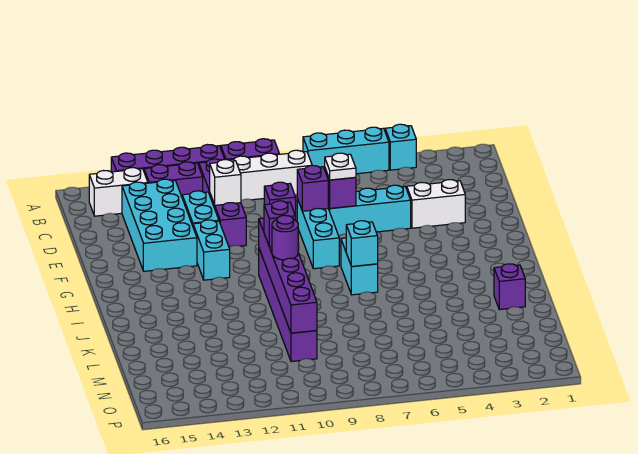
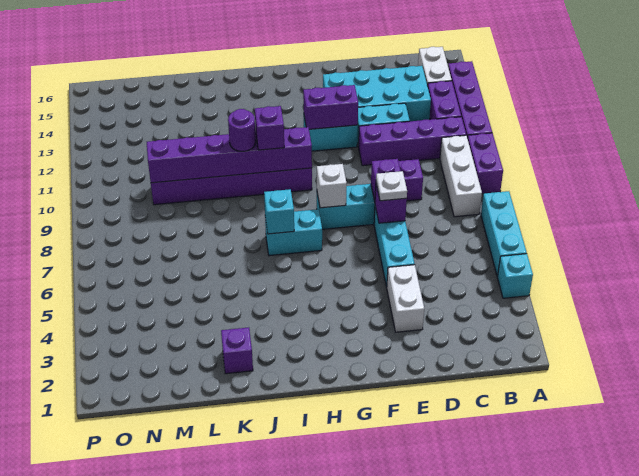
white brick D11 level 2 -> white brick G8 level 2
none -> purple brick F12:G12 level 2

